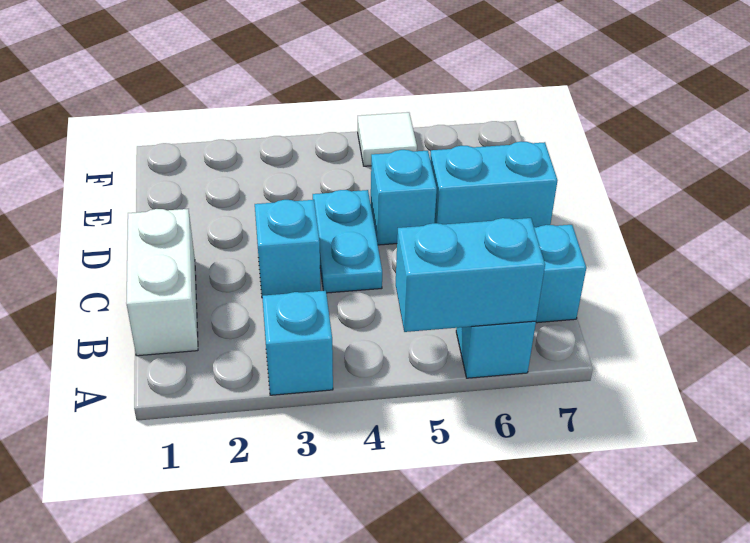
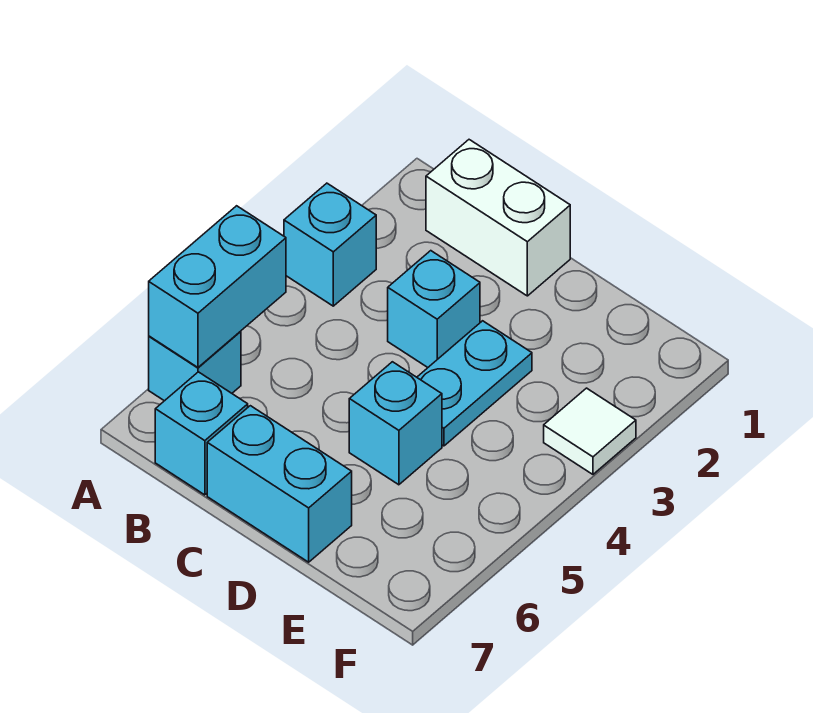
cyan plate C4:D4 level 1 -> cyan plate D3:D4 level 1
cyan brick D6:D7 level 1 -> cyan brick C7:D7 level 1
white tile F5 level 1 -> white tile F3 level 1

